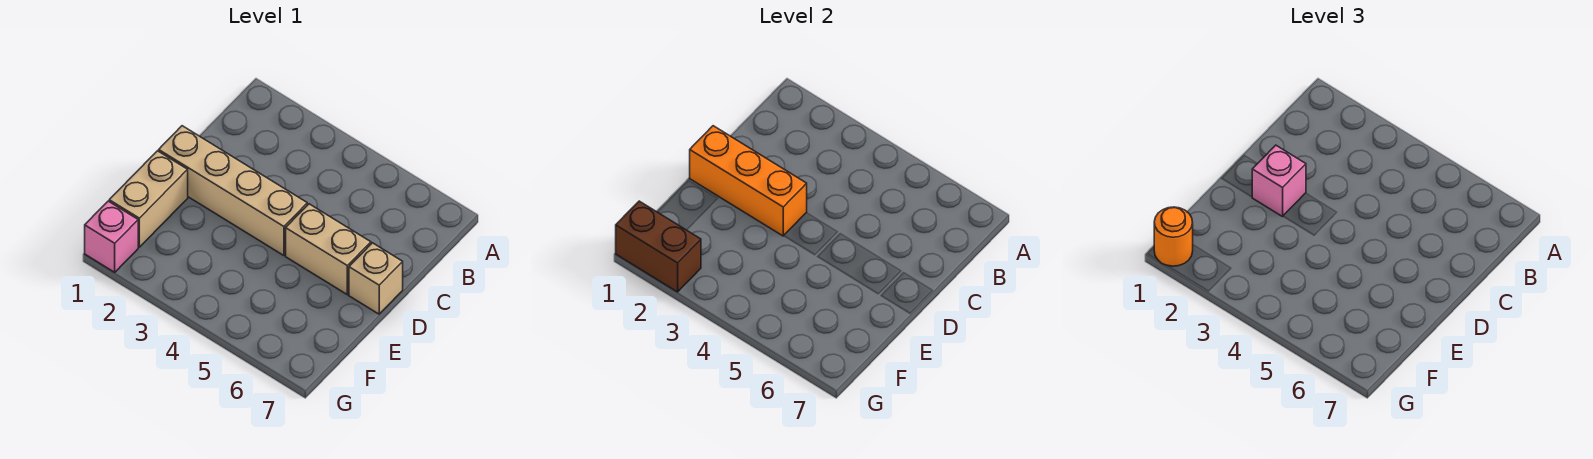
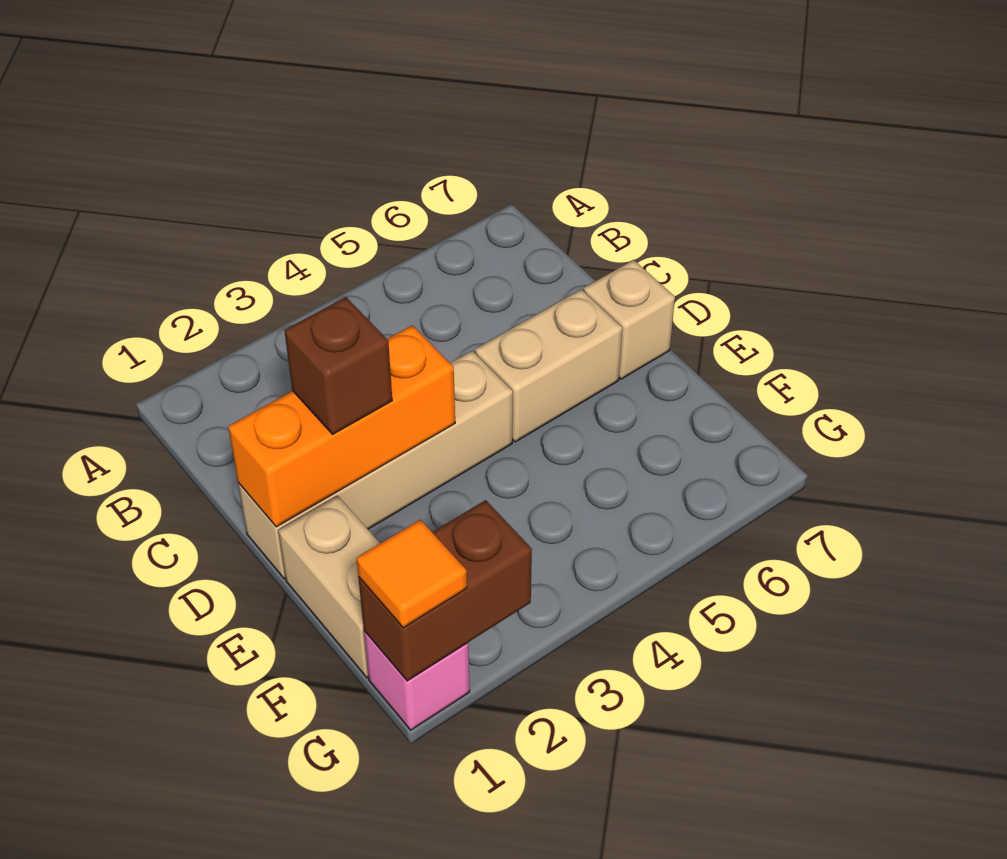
pink brick D2 level 3 -> brown brick D2 level 3
orange round brick G1 level 3 -> orange tile G1 level 3

